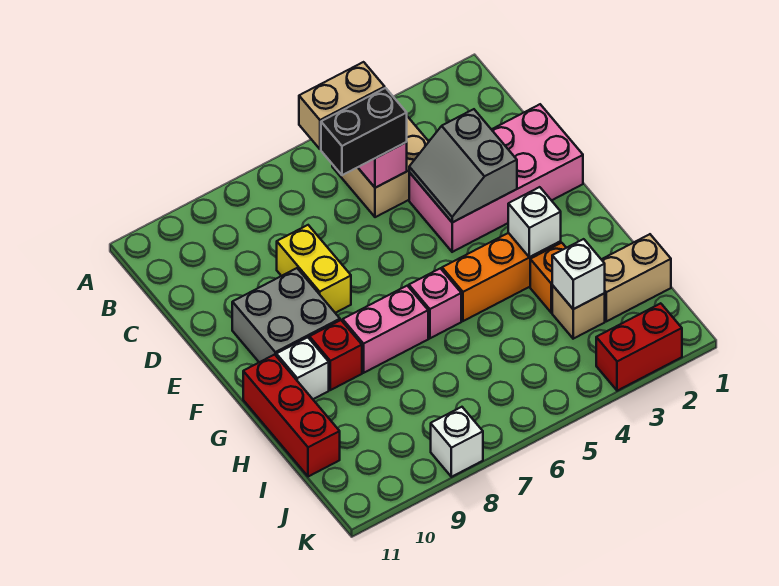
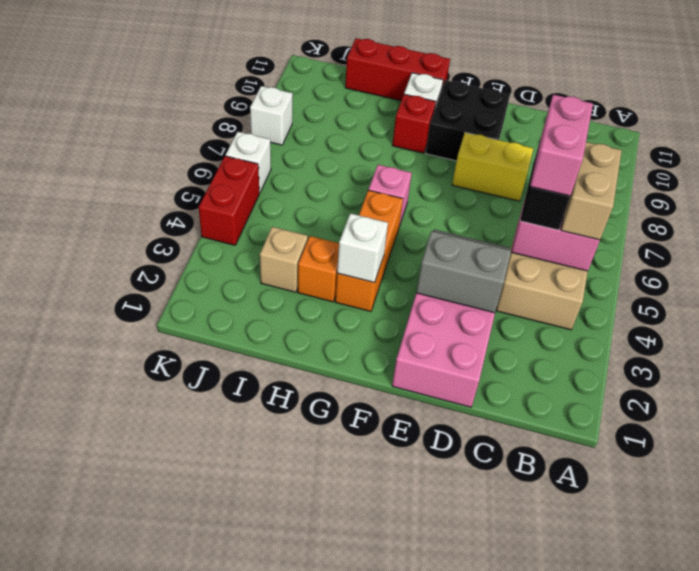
grey brick E9:F10 level 1 -> black brick E9:F10 level 1
pink brick G7:G8 level 1 -> pink brick C5:C6 level 4
tan brick I1:I2 level 1 -> none
white brick I3 level 2 -> white brick K6 level 1
red brick K2:K3 level 1 -> red brick K4:K5 level 1

